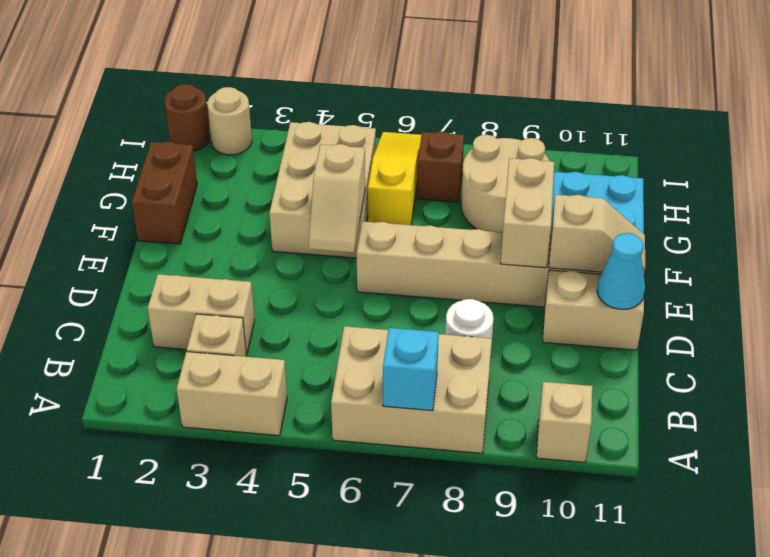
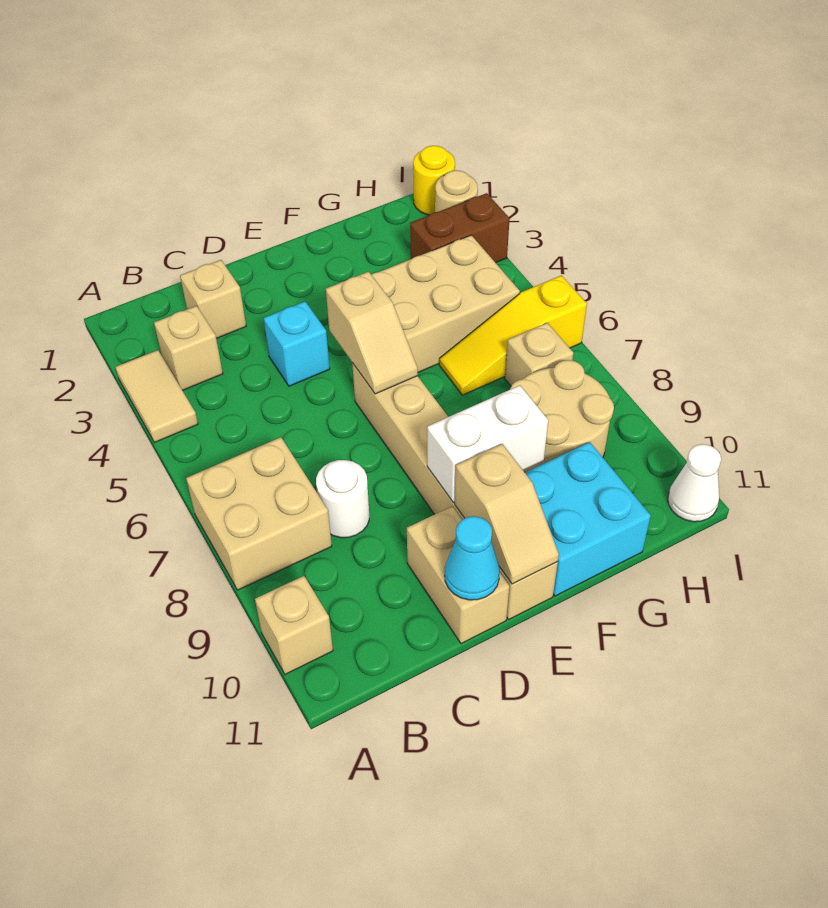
tan brick A3:A4 level 1 -> tan tile A3:A4 level 1
tan brick A6:B8 level 1 -> tan brick A7:B8 level 1
cyan brick A7 level 2 -> cyan brick D4 level 1
tan brick C2:C3 level 1 -> tan brick C2 level 1
tan slope E5:F5 level 2 top F -> tan slope E5:E6 level 2 top 5
tan brick E9:F9 level 2 -> white brick E9:F9 level 2
brown brick F1:G1 level 1 -> brown brick H3:I3 level 1
yellow slope G6:I6 level 1 top G -> yellow slope G6:I6 level 1 top I
brown brick H7 level 1 -> tan brick H7 level 1
brown round brick I1 level 1 -> yellow round brick I1 level 1
none -> white cone I11 level 1

